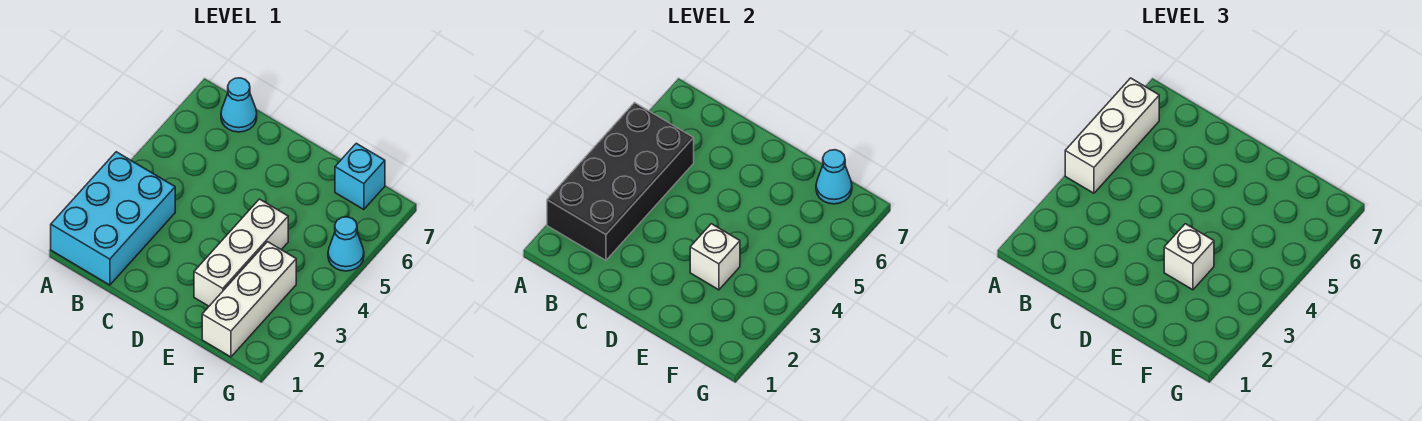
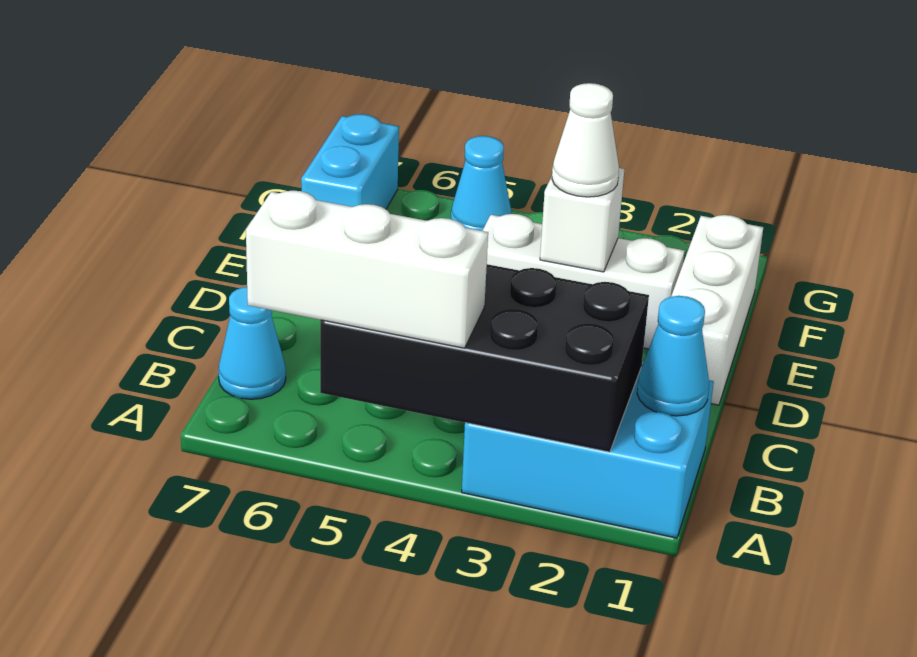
white brick E3 level 3 -> white cone E3 level 3
white brick F1:F3 level 1 -> white brick D1:F1 level 1
cyan brick F7 level 1 -> cyan brick F7:G7 level 1
cyan cone F7 level 2 -> cyan cone B1 level 2

